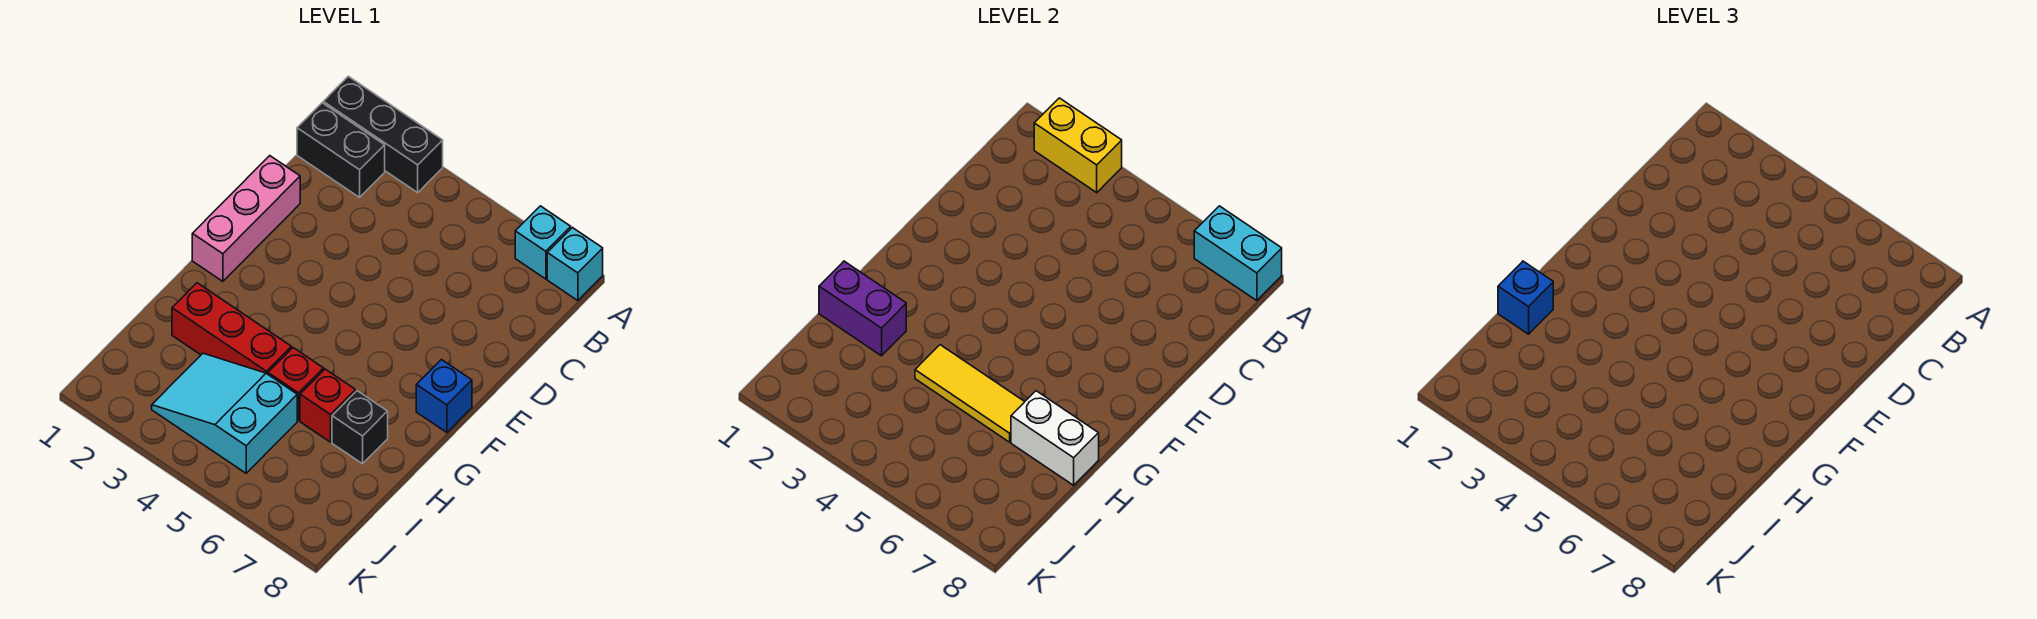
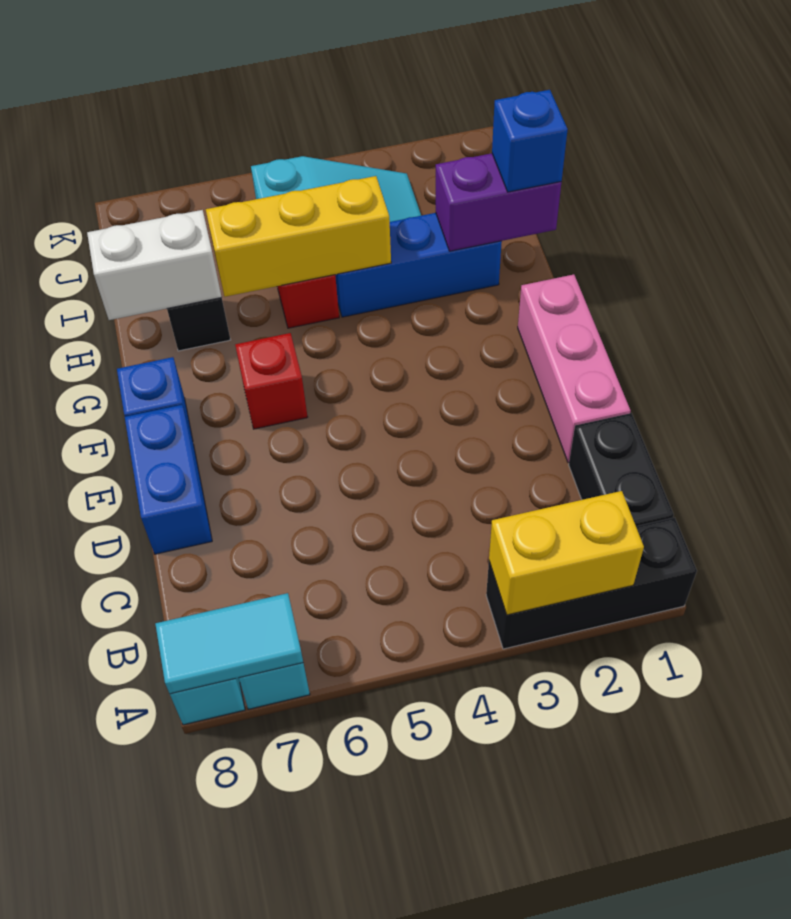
cyan brick A7:A8 level 2 -> cyan tile A7:A8 level 2
black brick B1:B2 level 1 -> black brick B1:C1 level 1
none -> blue brick D8:E8 level 1
red brick H2:H4 level 1 -> blue brick H2:H4 level 1
yellow tile H4:H6 level 2 -> yellow brick H4:H6 level 2
red brick H6 level 1 -> red brick F6 level 1

